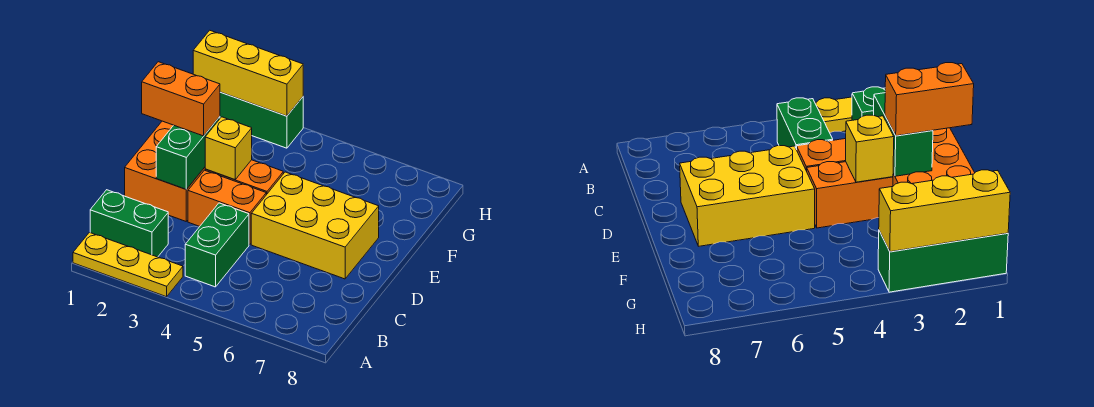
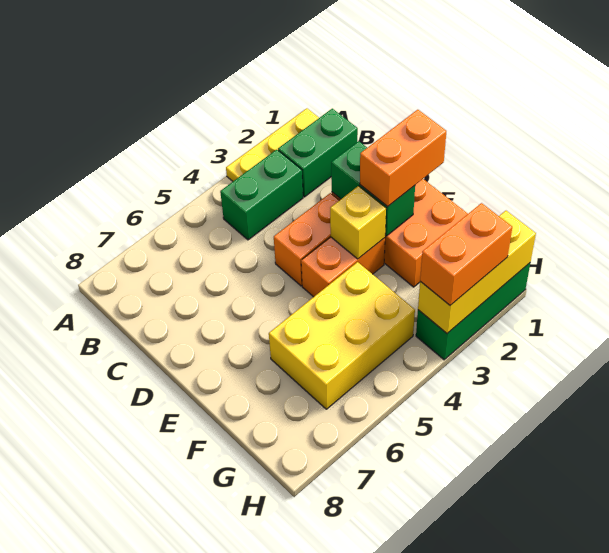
green brick B4:C4 level 1 -> green brick B3:B4 level 1
yellow brick D5:E7 level 1 -> yellow brick F4:G6 level 1
none -> orange brick H2:H3 level 3

